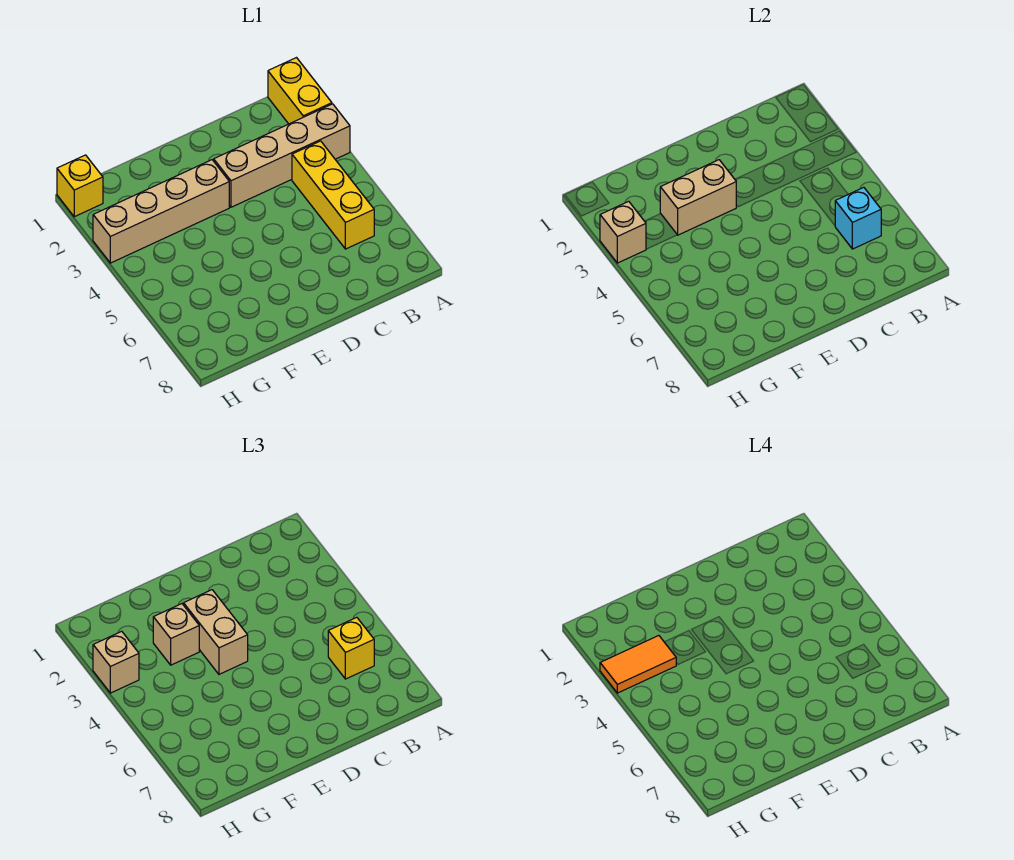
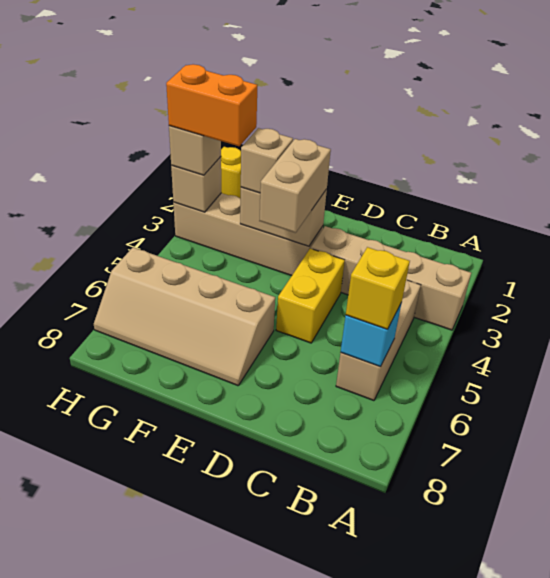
yellow brick A1:A2 level 1 -> yellow brick D4:D5 level 1
yellow brick B4:B6 level 1 -> tan brick B4:B6 level 1
none -> tan slope E6:H7 level 1 top 6
orange tile G3:H3 level 4 -> orange brick G3:H3 level 4

